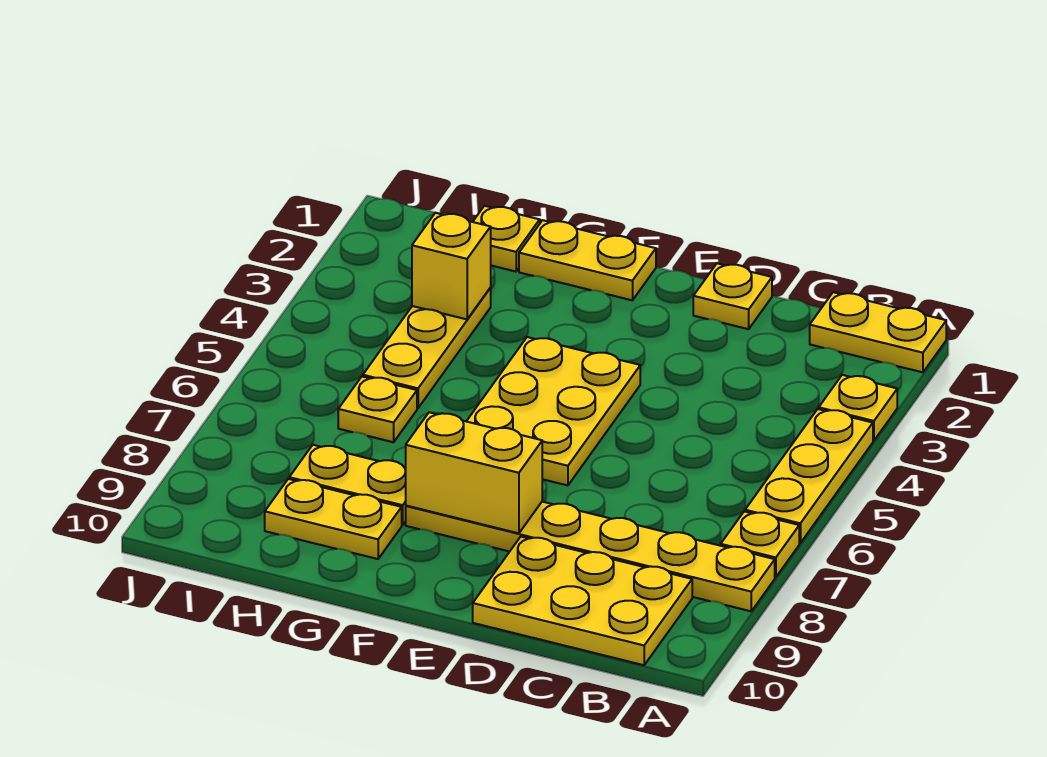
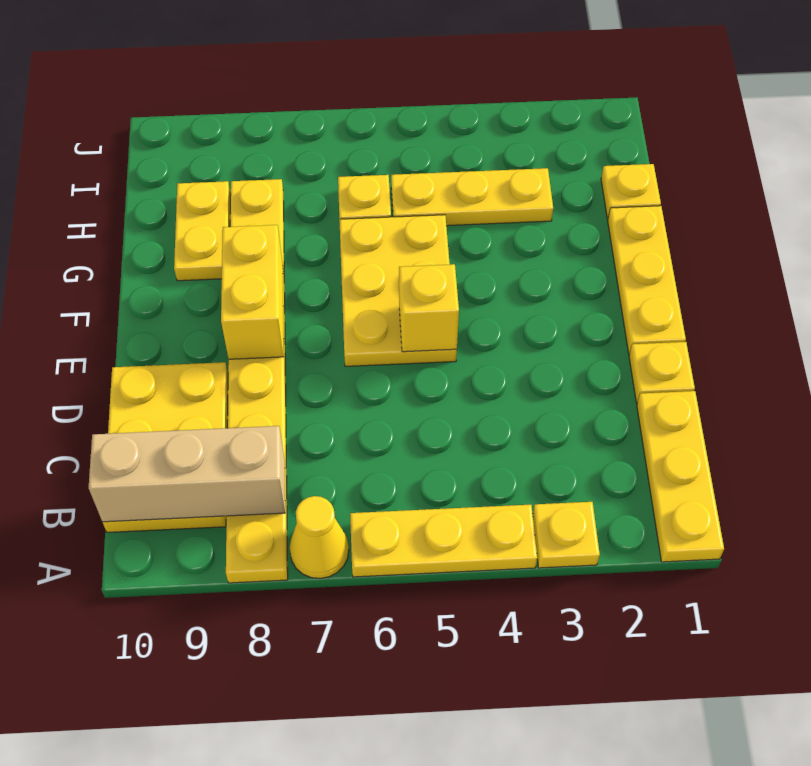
yellow plate A1:B1 level 1 -> yellow plate A1:C1 level 1
yellow plate A7 level 1 -> yellow cone A7 level 1
none -> tan brick B8:B10 level 2
yellow plate E4:F6 level 1 -> yellow plate E5:G6 level 1
yellow plate F1:G1 level 1 -> yellow plate E1:G1 level 1
yellow brick H3 level 2 -> yellow brick E5 level 2

